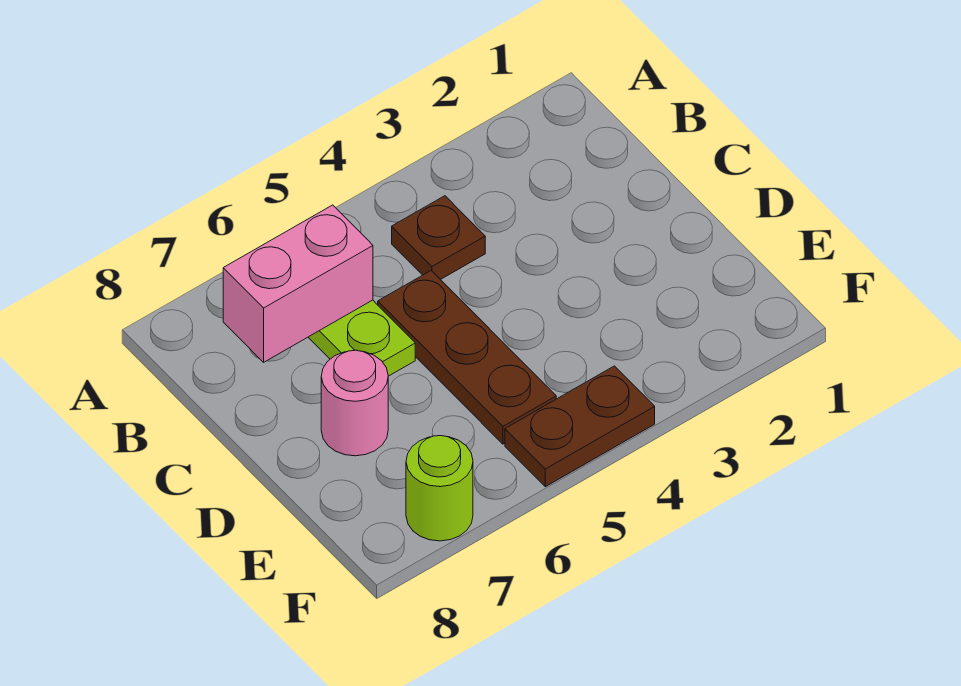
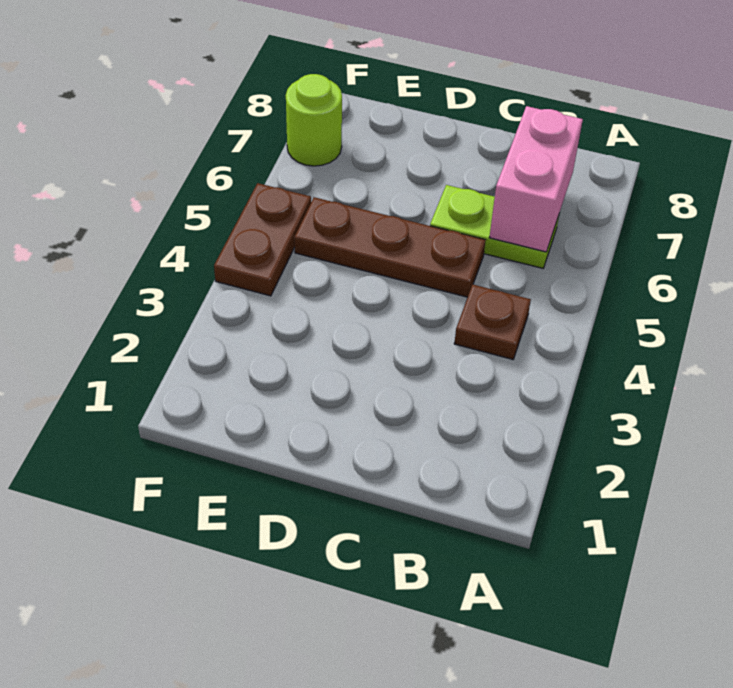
pink round brick D7 level 1 -> none

